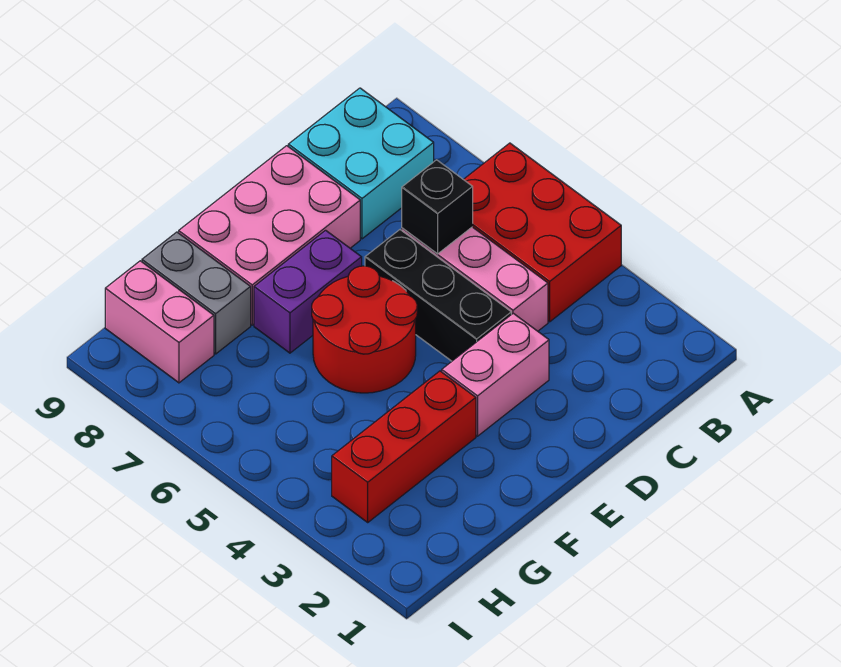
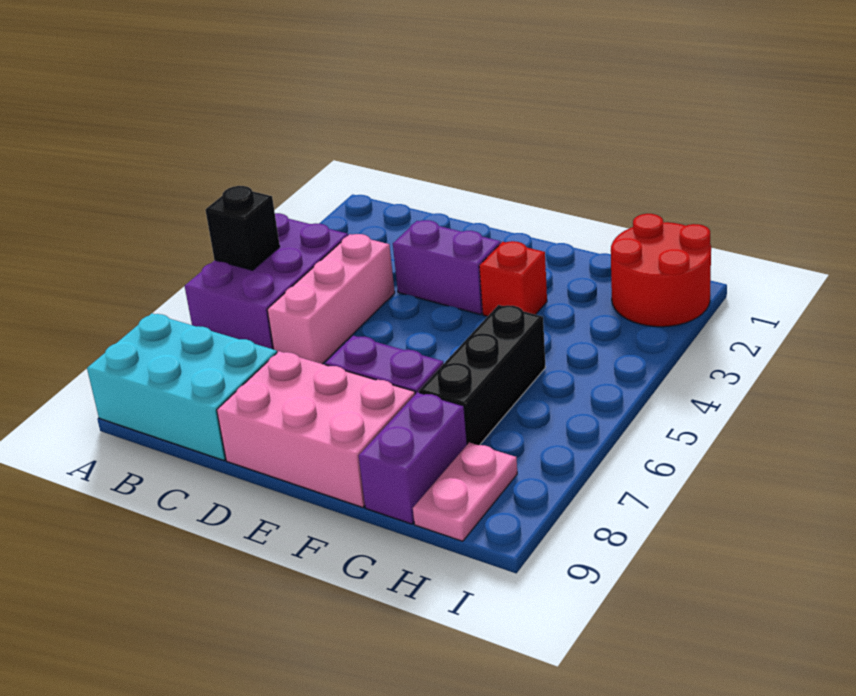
red brick A4:B6 level 1 -> purple brick A4:B6 level 1
cyan brick B8:C9 level 1 -> cyan brick A8:C9 level 1
black brick C6 level 2 -> black brick A5 level 2
pink brick D3:E3 level 1 -> purple brick D3:E3 level 1
black brick D4:D6 level 1 -> black brick G5:G7 level 1
red round brick E5:F6 level 1 -> red round brick H1:I2 level 1
red brick F3:H3 level 1 -> red brick F3 level 1
grey brick G8:G9 level 1 -> purple brick G8:G9 level 1
pink brick H8:H9 level 1 -> pink plate H8:H9 level 1

